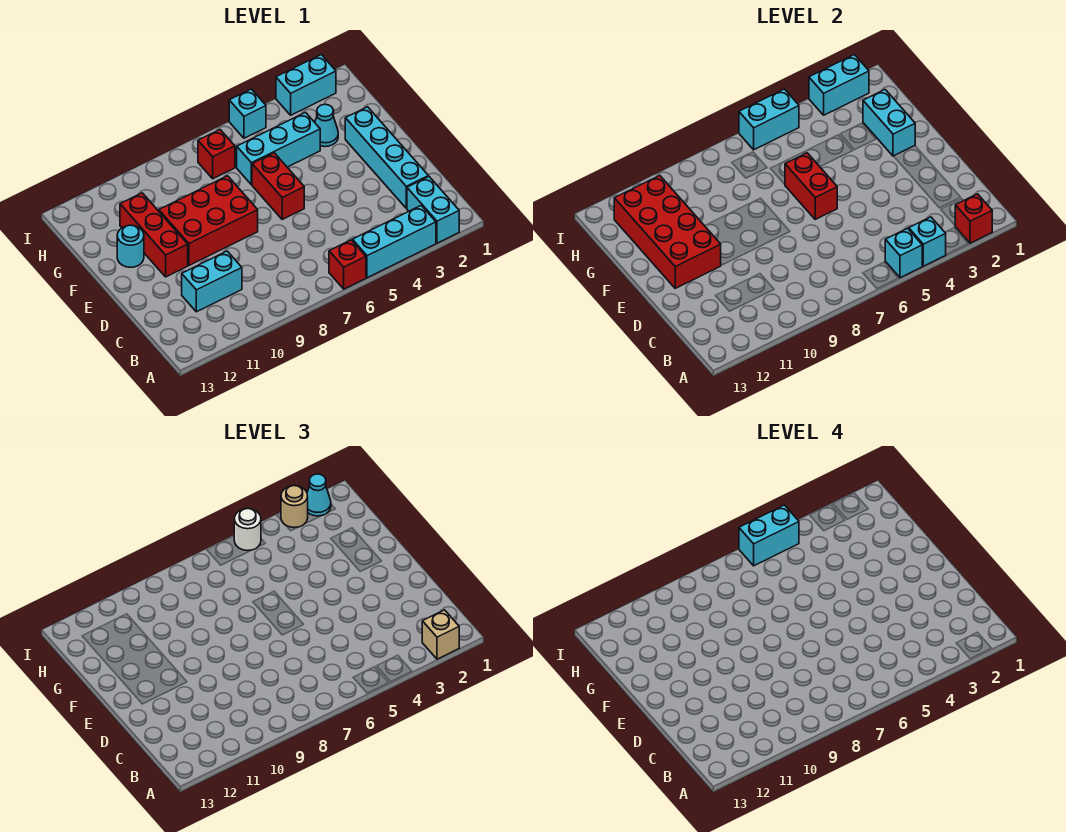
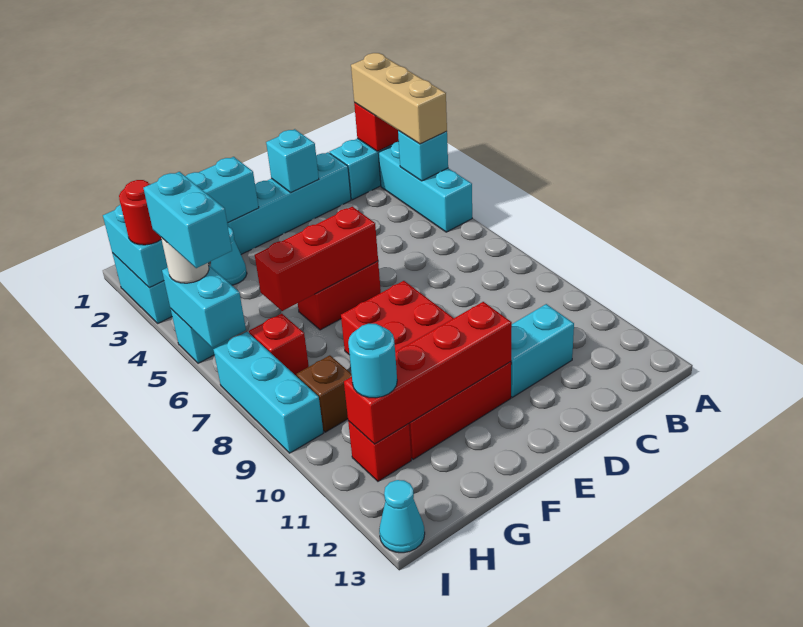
tan brick A2 level 3 -> tan brick A2:A4 level 3
cyan brick A5 level 2 -> cyan brick D2 level 2
red brick A6 level 1 -> red brick H11 level 1
cyan brick C10:C11 level 1 -> cyan brick C11:D11 level 1
red brick E6:F6 level 2 -> red brick E6:G6 level 2
red brick E11:H12 level 2 -> red brick E11:H11 level 2
cyan round brick F12 level 1 -> cyan round brick H11 level 3
cyan brick G4:G6 level 1 -> cyan brick I7:I9 level 1
none -> brown brick H9 level 1
cyan cone I2 level 3 -> cyan cone I13 level 1
tan round brick I3 level 3 -> red round brick I3 level 3

